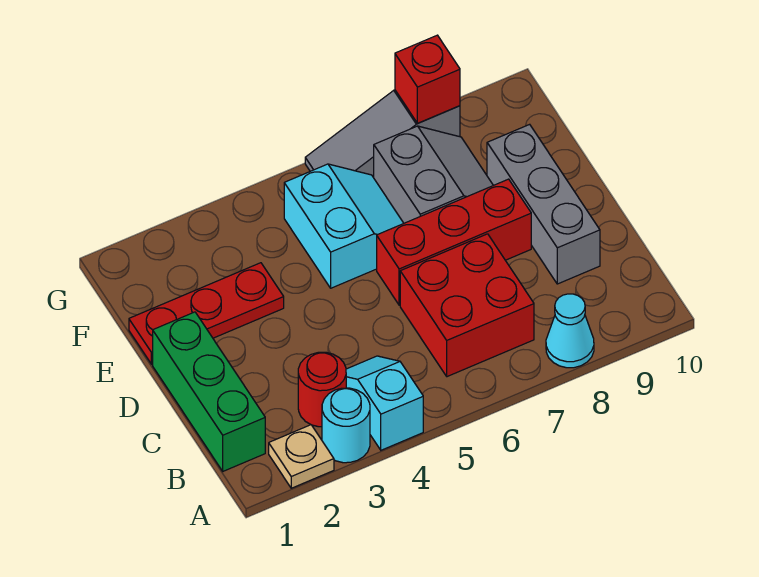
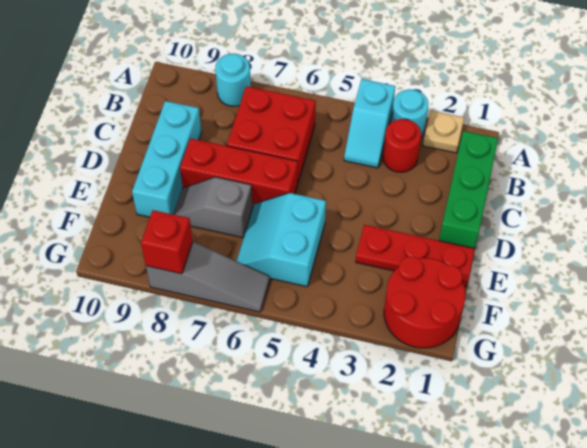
cyan cone A8 level 1 -> cyan round brick A8 level 1
grey brick C9:E9 level 1 -> cyan brick C9:E9 level 1
grey slope E7:F8 level 1 top 7 -> grey slope E7:E8 level 1 top 7
none -> red round brick F1:G2 level 1

